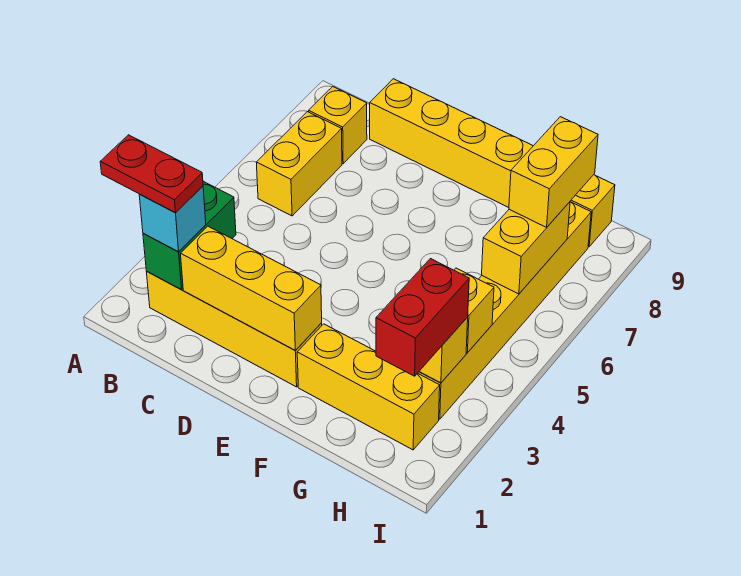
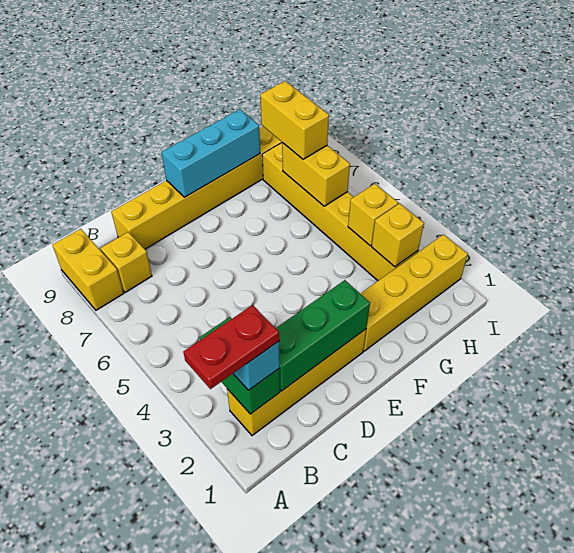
yellow brick B6:B7 level 1 -> yellow brick A8:A9 level 1
yellow brick C2:E2 level 2 -> green brick C2:E2 level 2
none -> cyan brick E9:G9 level 2
yellow brick F2:H2 level 1 -> yellow brick F2:I2 level 1
red brick H2:H3 level 3 -> none

